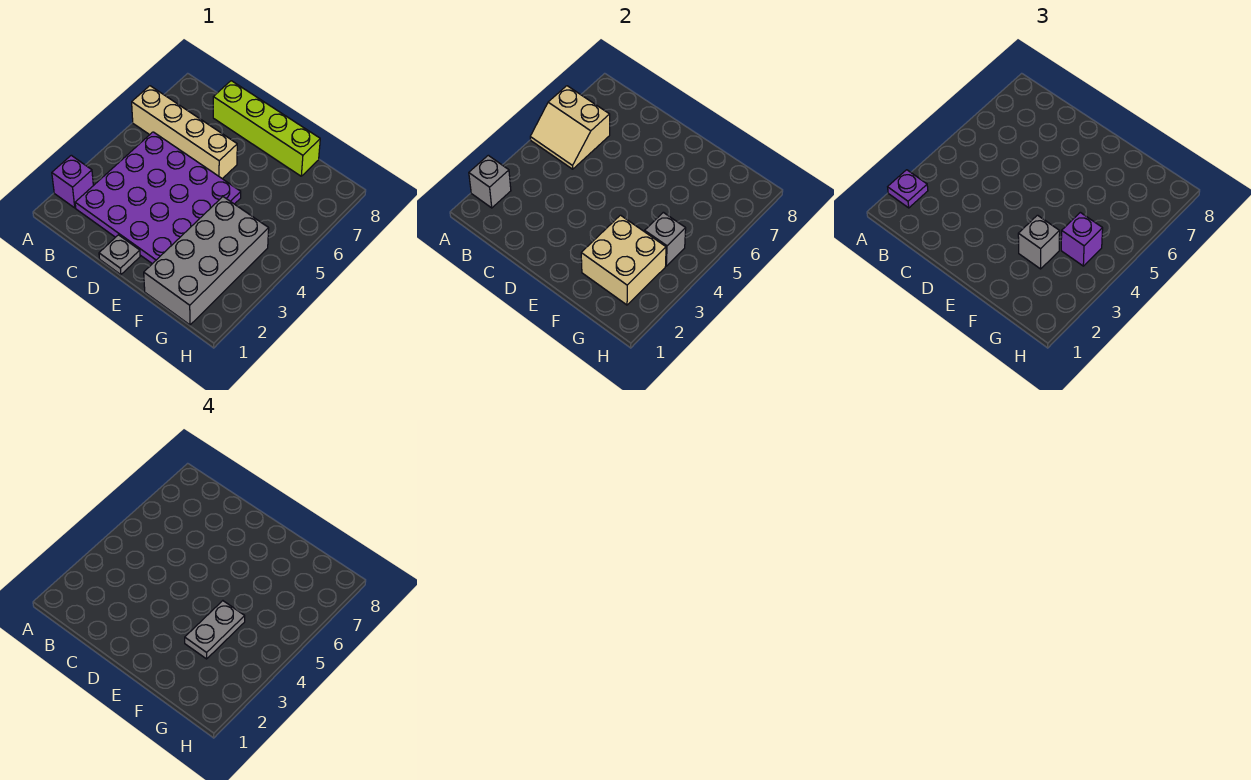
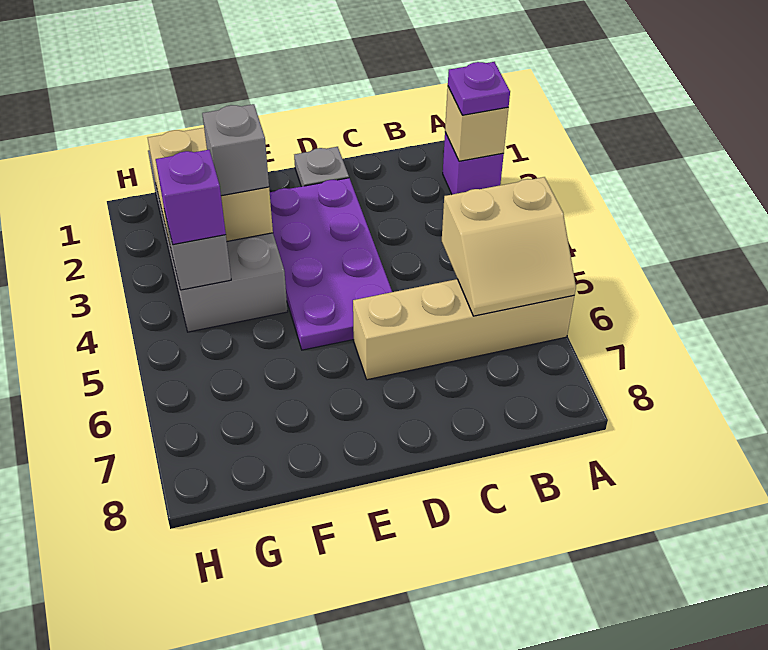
grey brick A2 level 2 -> tan brick A2 level 2
tan slope A5:B6 level 2 top 6 -> tan slope A5:B6 level 2 top 5
purple plate B2:E5 level 1 -> purple plate D2:E5 level 1
lime brick C8:F8 level 1 -> none
grey plate F3:F4 level 4 -> none

